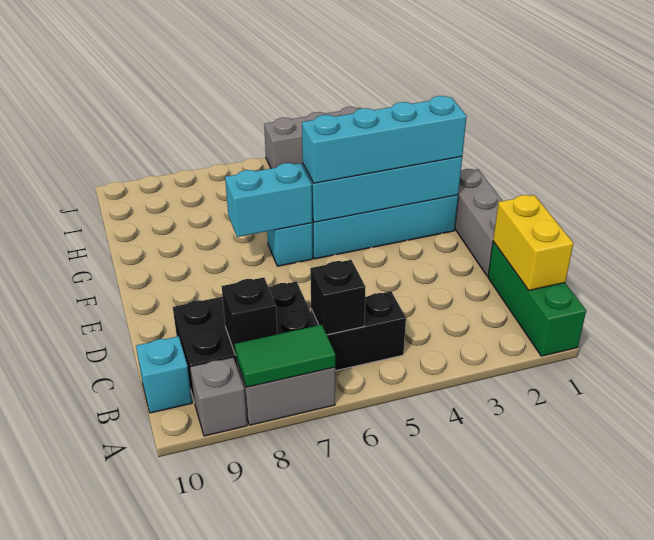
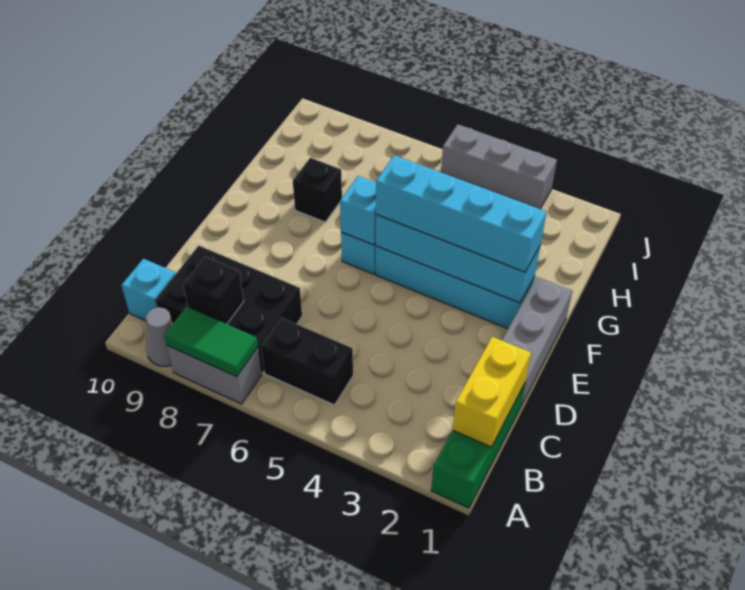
grey brick A9 level 1 -> grey cone A9 level 1
black brick B6 level 2 -> black brick G8 level 1
cyan brick F6:F7 level 2 -> cyan brick F6 level 2

